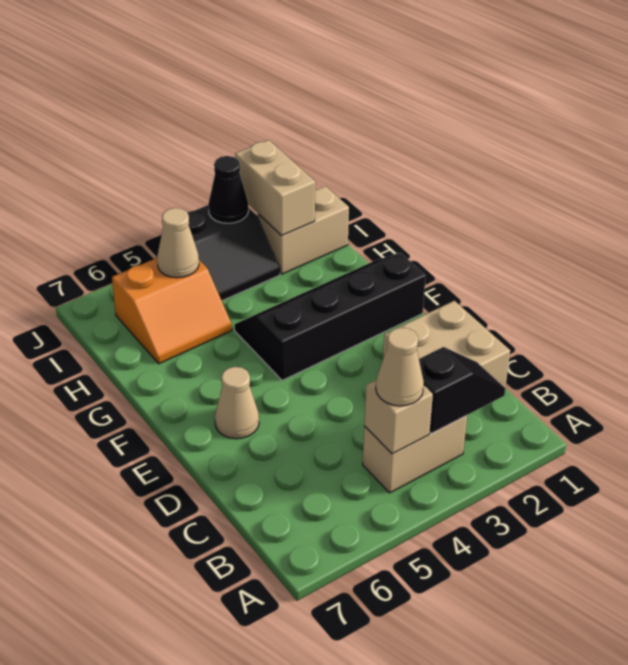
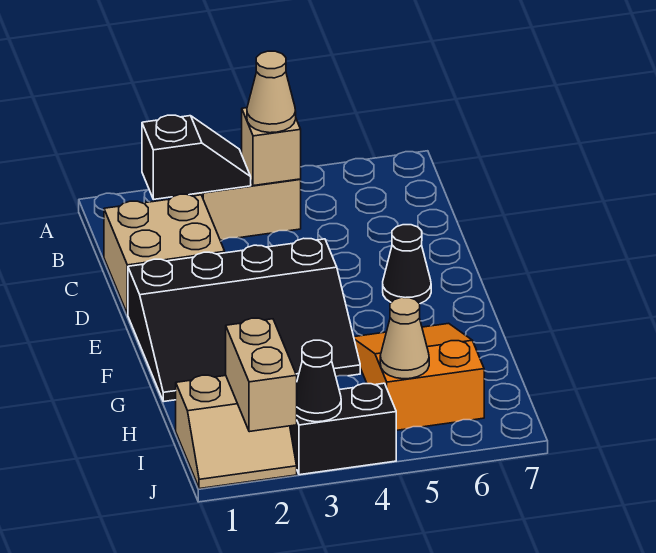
black slope B2:B3 level 2 top 3 -> black slope B2:B3 level 2 top 2
tan cone E6 level 1 -> black cone E6 level 1
black slope F1:G4 level 1 top F -> black slope E1:G4 level 1 top E
orange slope H5:I6 level 1 top I -> orange slope G5:I6 level 1 top I

